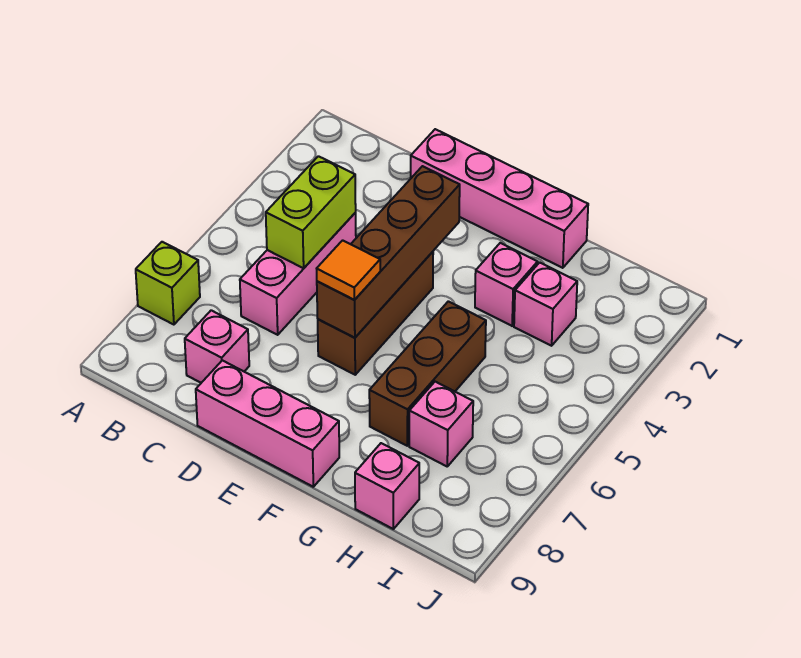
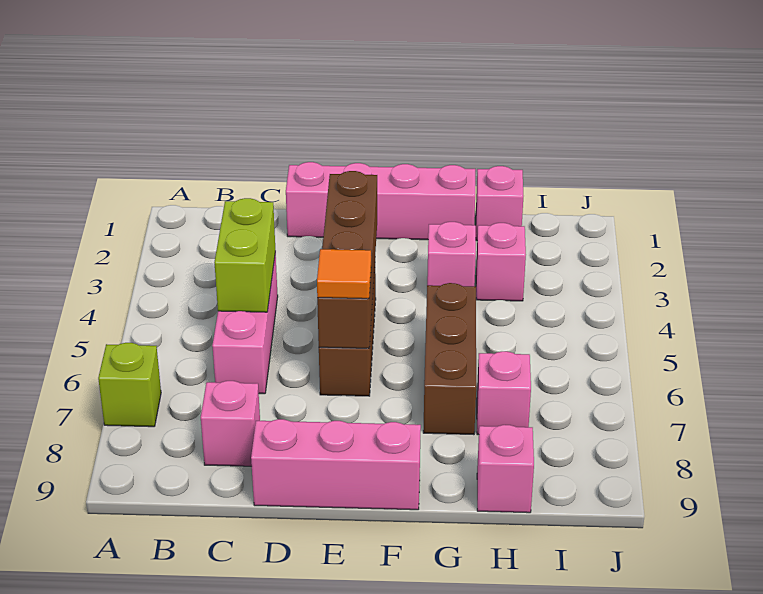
none -> pink brick H1 level 1

